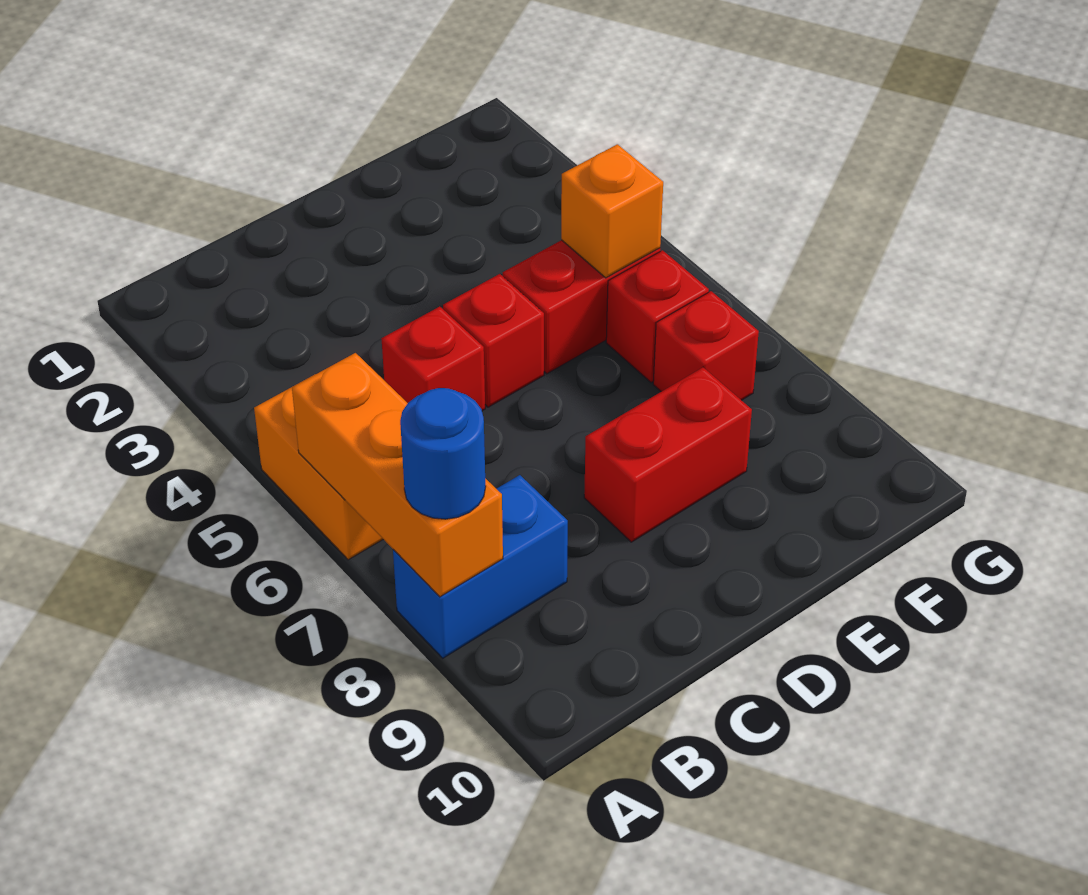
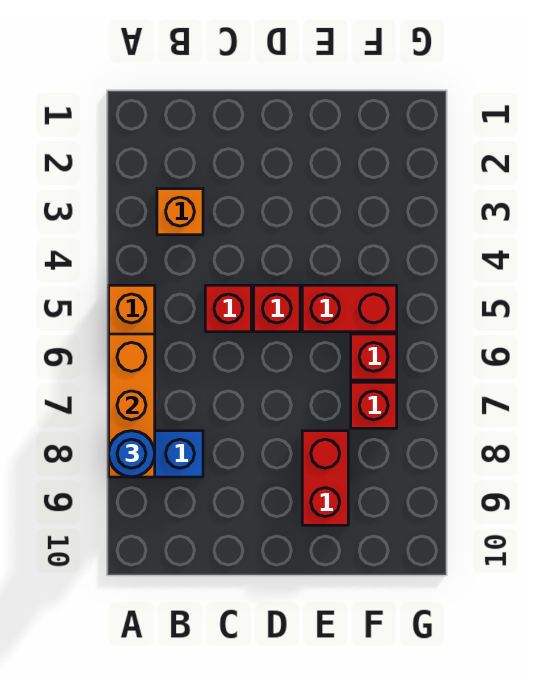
red brick D8:E8 level 1 -> red brick E8:E9 level 1
orange brick F5 level 2 -> orange brick B3 level 1

